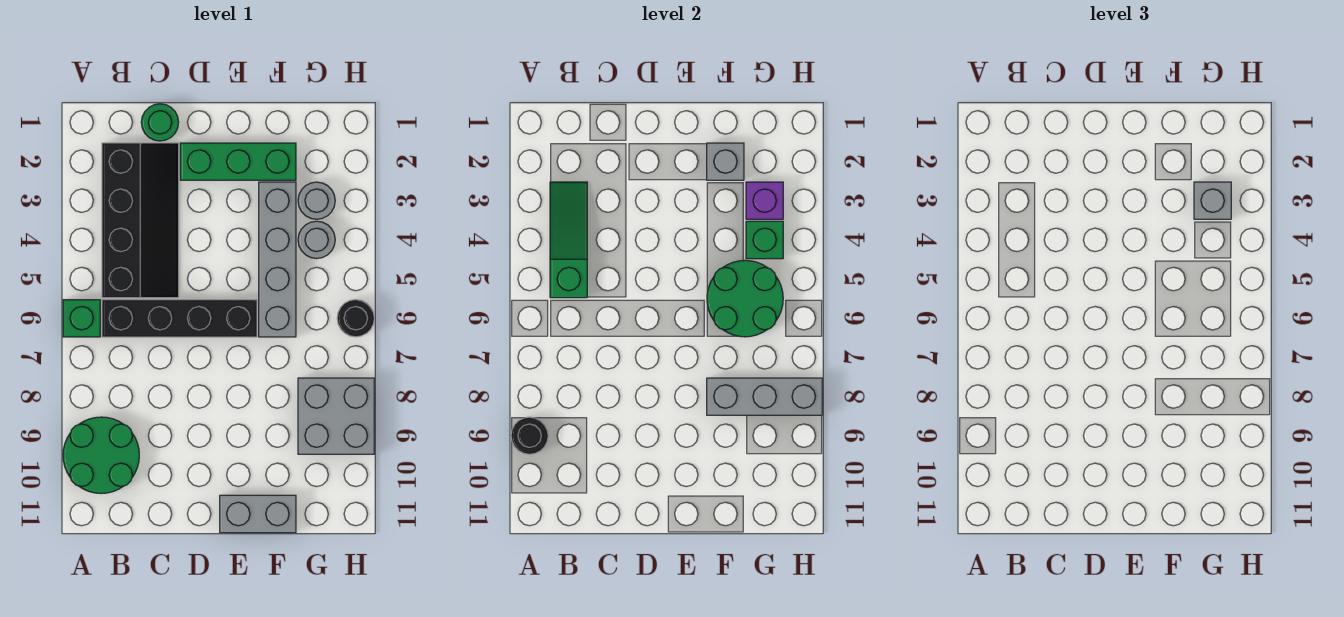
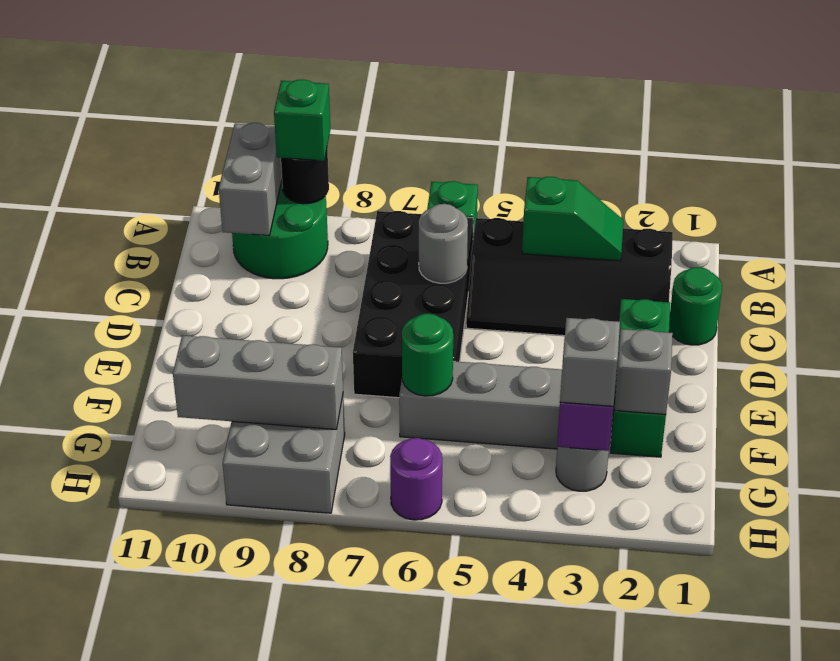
green slope B3:B5 level 2 top 5 -> green slope B3:B4 level 2 top 4
black brick B6:E6 level 1 -> black brick B6:E7 level 1
grey brick E11:F11 level 1 -> grey brick A10:B10 level 2
green round brick F5:G6 level 2 -> green round brick F6 level 2
grey brick F8:H8 level 2 -> grey brick G8:G10 level 2
grey round brick G4 level 1 -> grey round brick C6 level 2
green brick G4 level 2 -> green brick A9 level 3
black round brick H6 level 1 -> purple round brick H6 level 1

